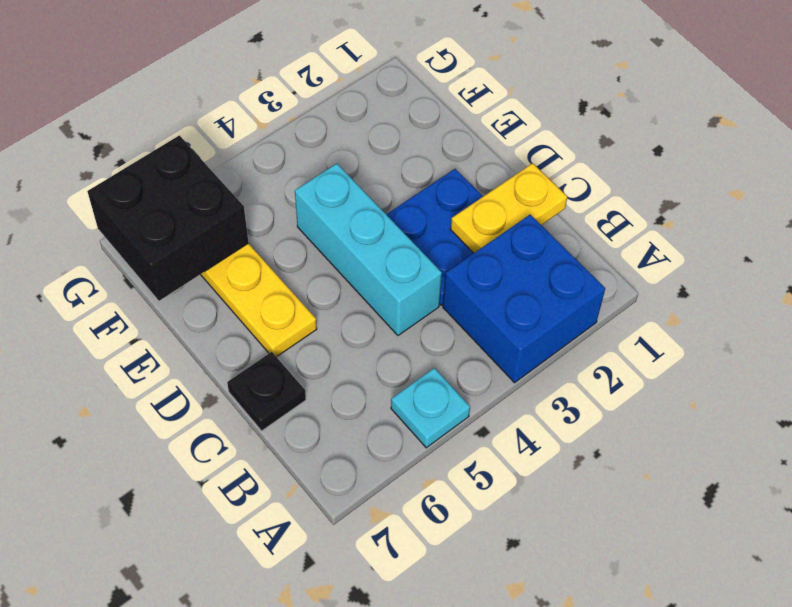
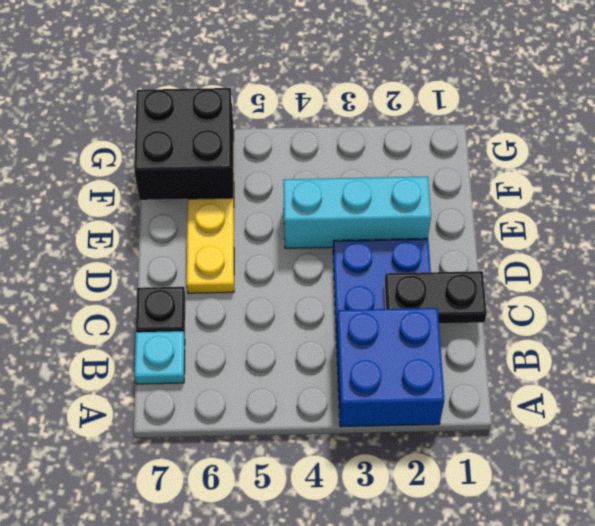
cyan plate A5 level 1 -> cyan plate B7 level 1
yellow plate C1:C2 level 2 -> black plate C1:C2 level 2
cyan brick C4:E4 level 1 -> cyan brick E2:E4 level 1

